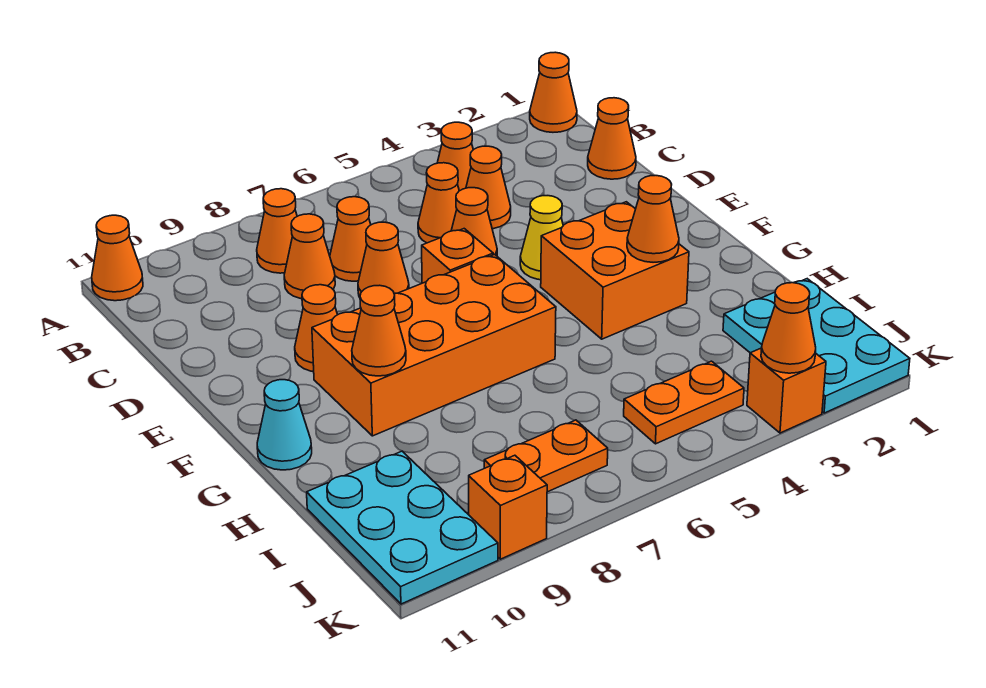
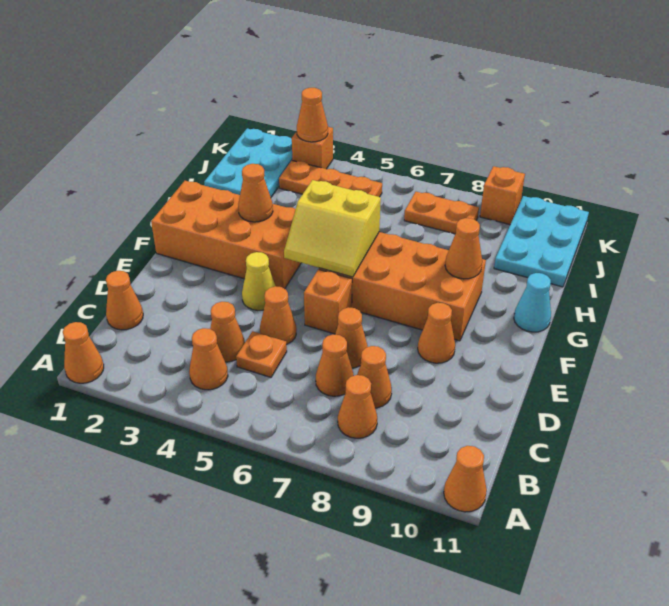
orange cone C5 level 1 -> orange plate C5 level 1
orange brick F3:G4 level 1 -> orange brick F1:G4 level 1
none -> yellow slope F5:G6 level 2 top G
orange plate J4:J5 level 1 -> orange plate J3:J5 level 1

